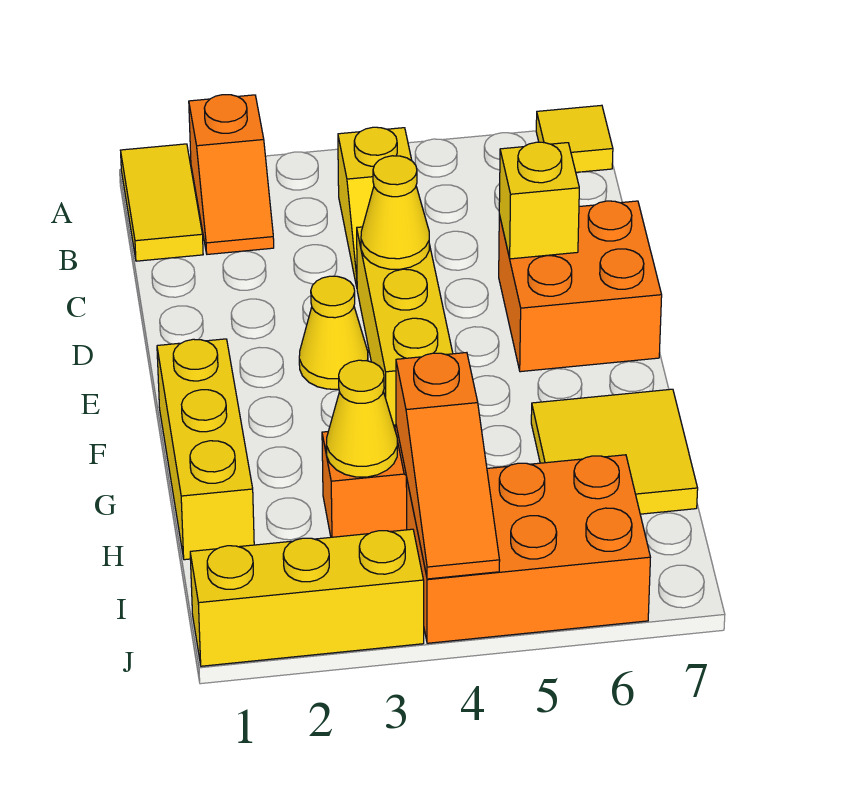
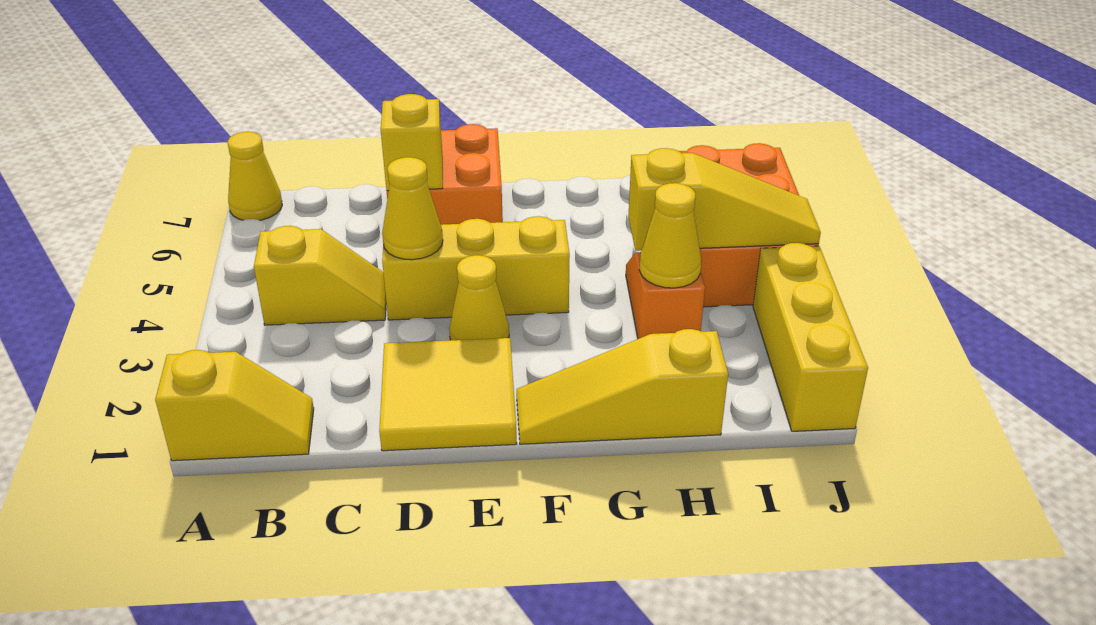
yellow tile A1:B1 level 1 -> yellow slope A1:B1 level 1 top A
orange slope A2:B2 level 1 top A -> none
yellow tile A7 level 1 -> yellow cone A7 level 1
yellow brick F1:H1 level 1 -> yellow slope F1:H1 level 1 top H
yellow tile G6:H7 level 1 -> yellow tile D1:E2 level 1
orange slope H4:J4 level 2 top H -> yellow slope H4:J4 level 2 top H

